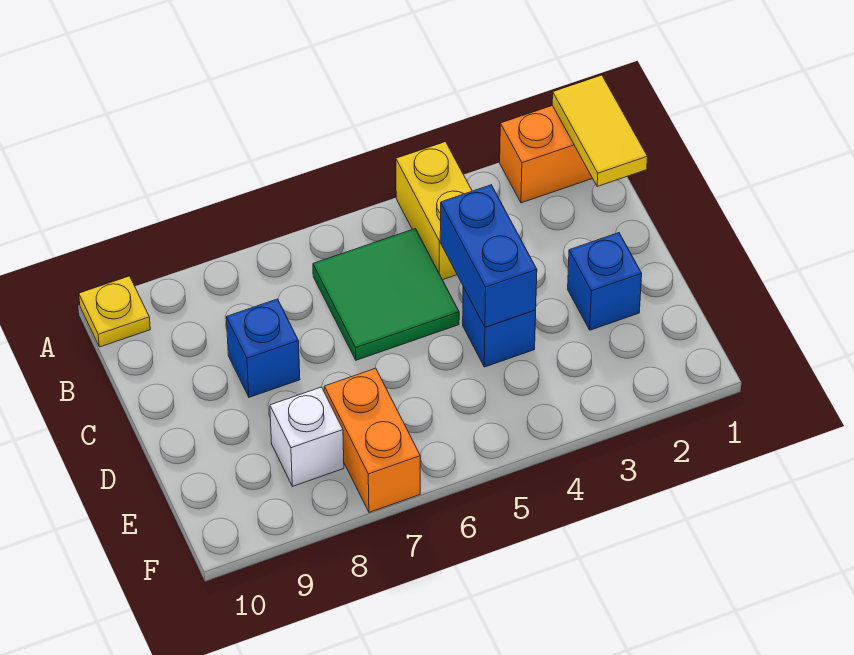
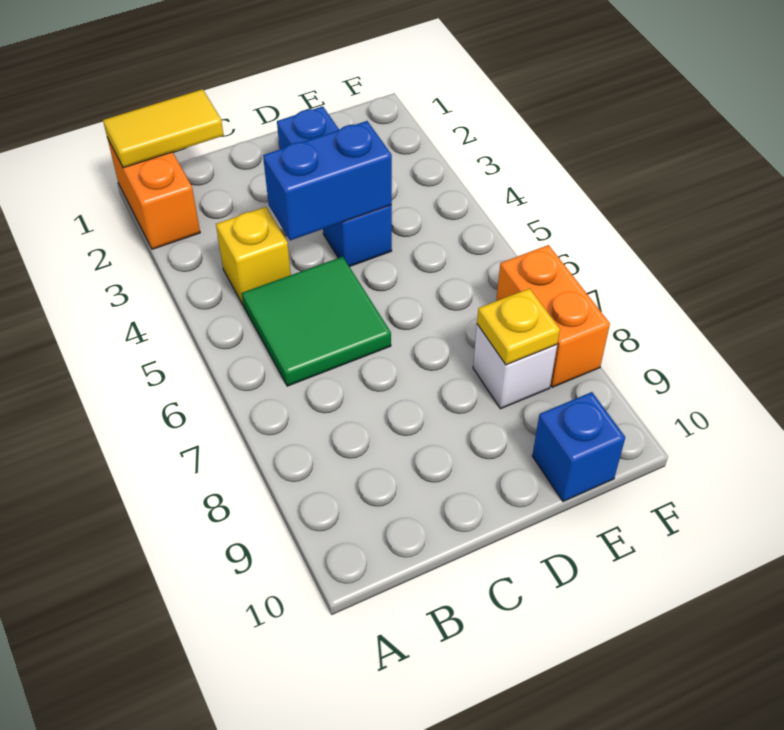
yellow brick A4:B4 level 1 -> yellow brick B4 level 1
yellow plate A10 level 1 -> yellow plate E8 level 2
blue brick C8 level 1 -> blue brick E10 level 1
orange brick E7:F7 level 1 -> orange brick F7:F8 level 1

